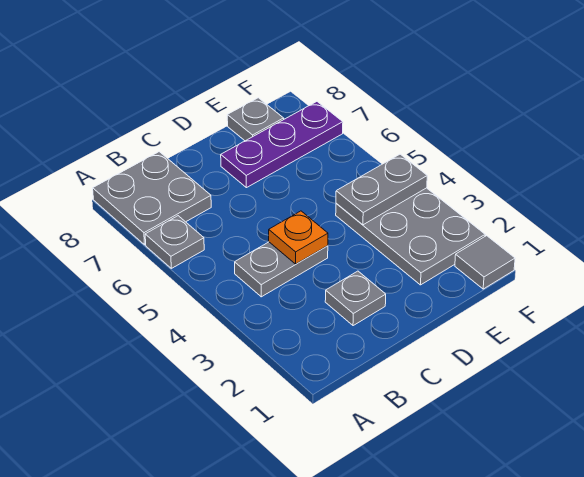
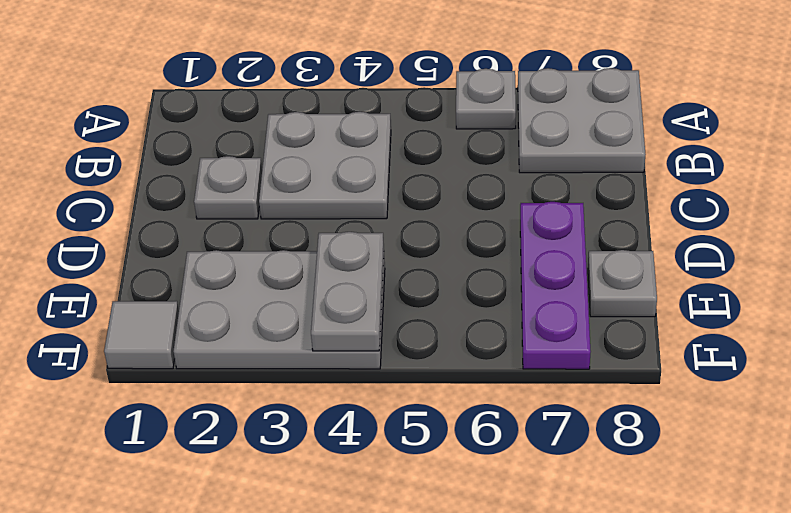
grey plate B4:C4 level 1 -> grey plate B3:C4 level 1
orange plate C4 level 2 -> none

